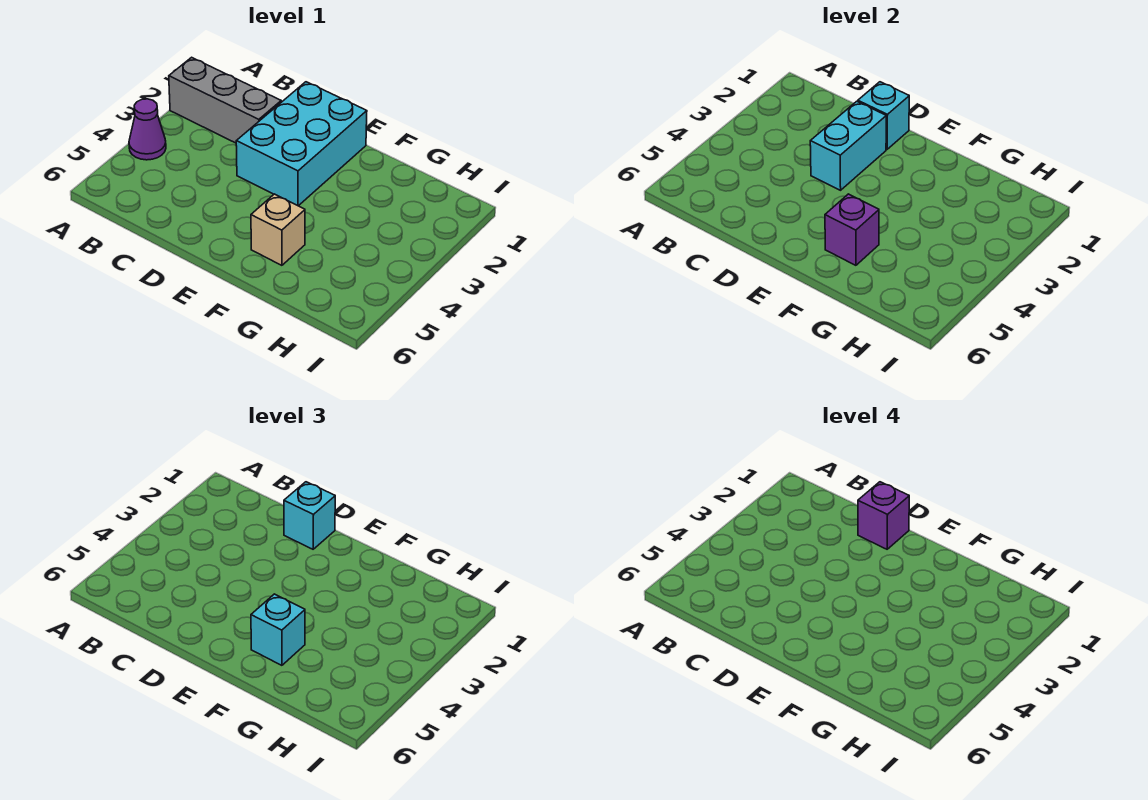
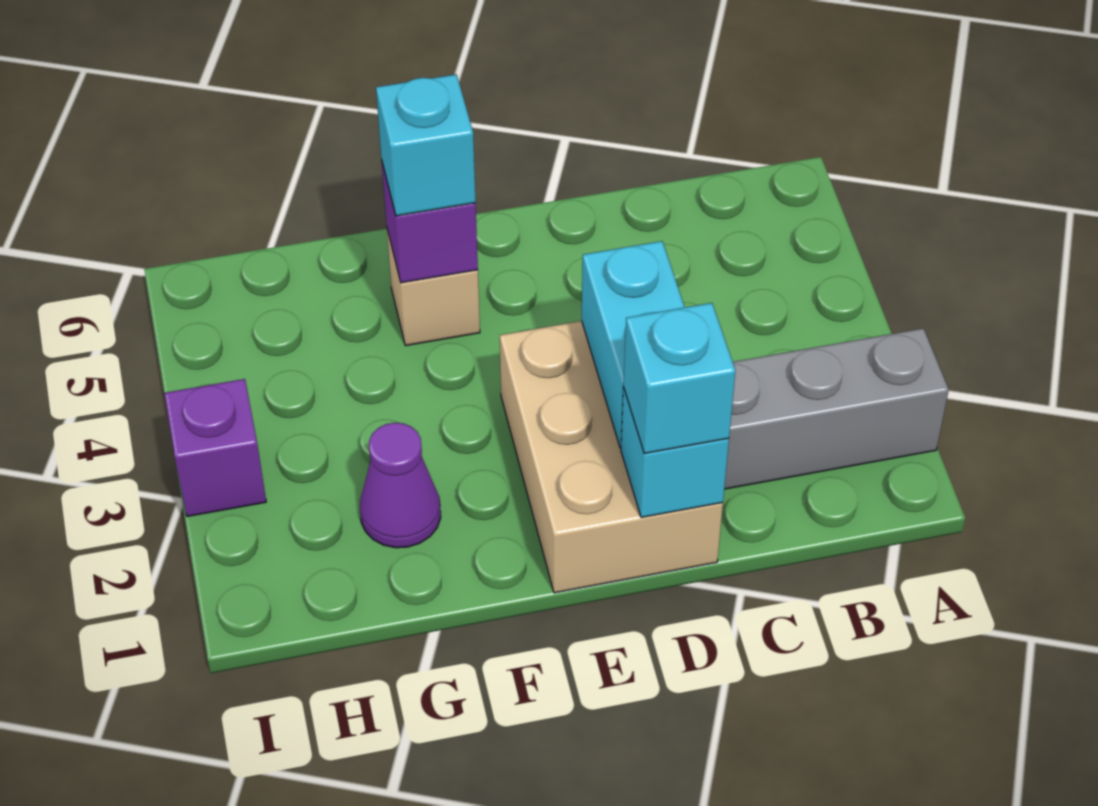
purple cone A4 level 1 -> purple cone G2 level 1
cyan brick D1:E3 level 1 -> tan brick D1:E3 level 1
purple brick D1 level 4 -> purple brick I3 level 1

